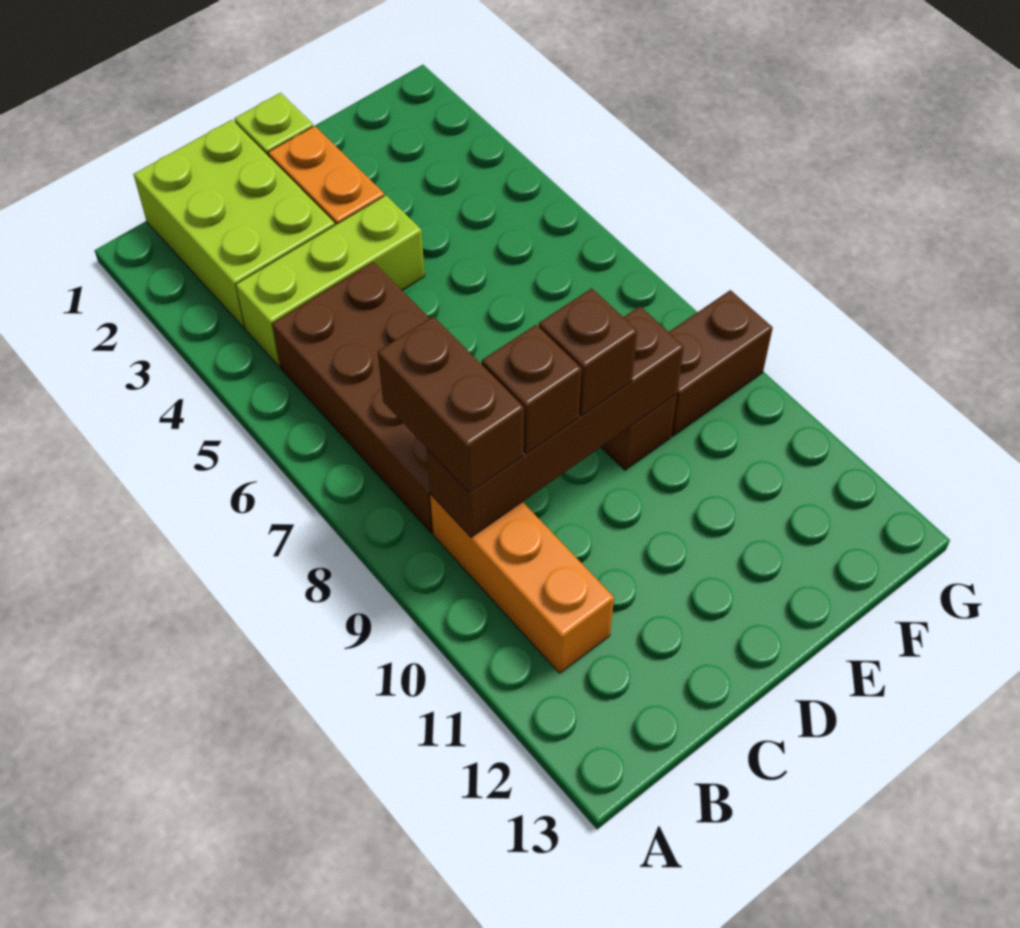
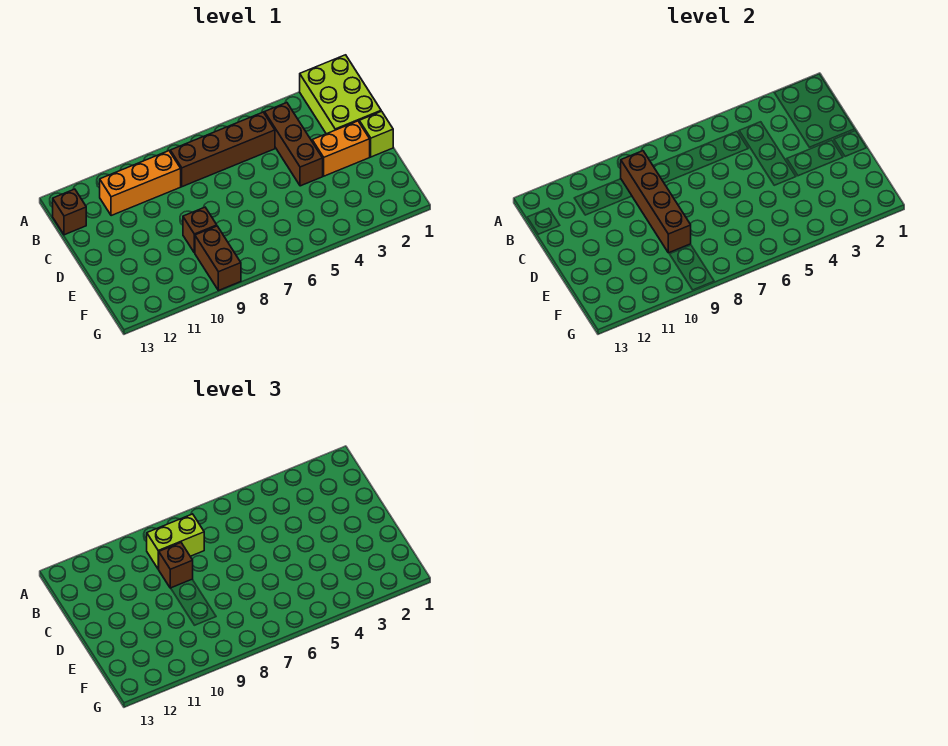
lime brick B1:C3 level 1 -> lime brick A1:C2 level 1
lime brick B4:D4 level 1 -> brown brick B4:D4 level 1
brown brick B5:C8 level 1 -> brown brick B5:B8 level 1
brown brick B8:B9 level 3 -> lime brick B8:B9 level 3
brown brick D9 level 3 -> brown brick B13 level 1

